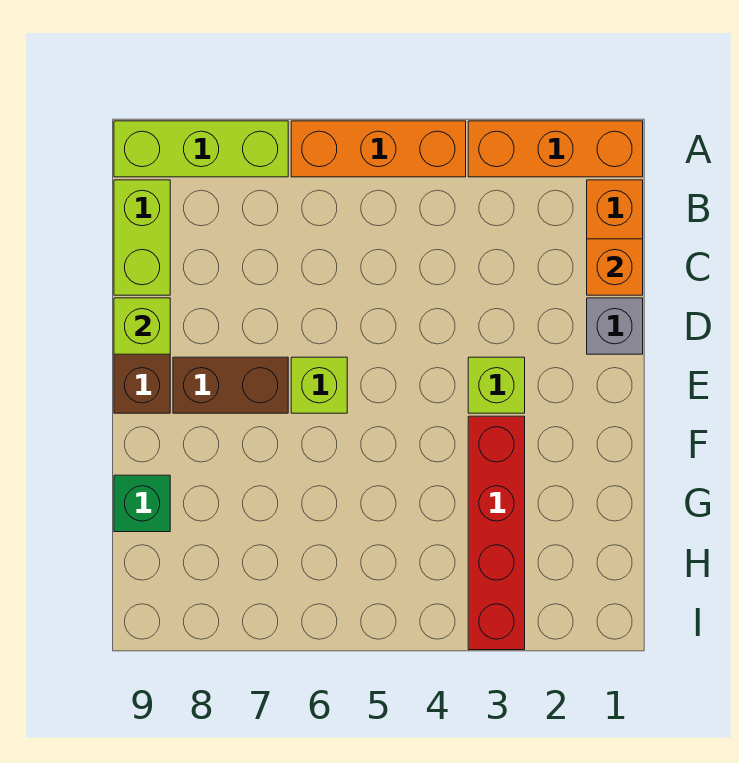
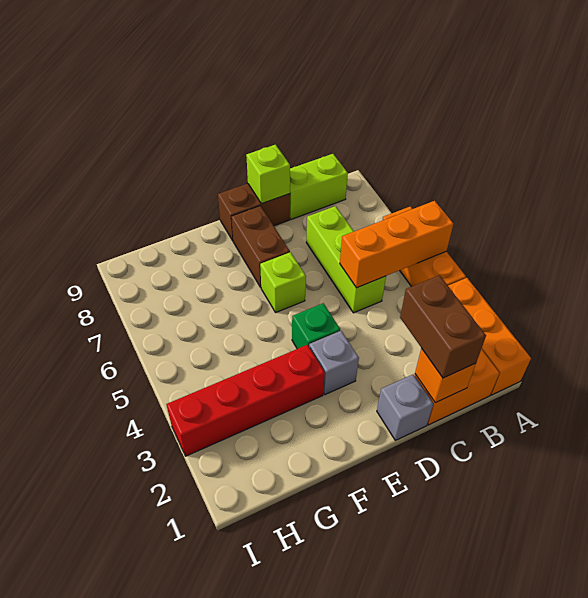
none -> orange brick A5:C5 level 2
lime brick A7:A9 level 1 -> lime brick C5:C7 level 1
none -> brown brick C1:C2 level 3
lime brick E3 level 1 -> grey brick E3 level 1
green brick G9 level 1 -> green brick E4 level 1

